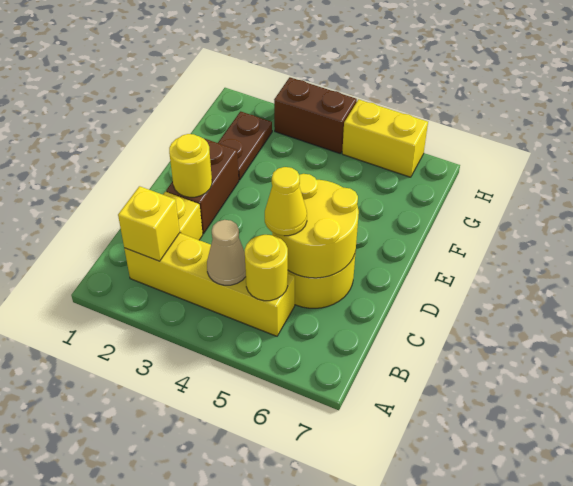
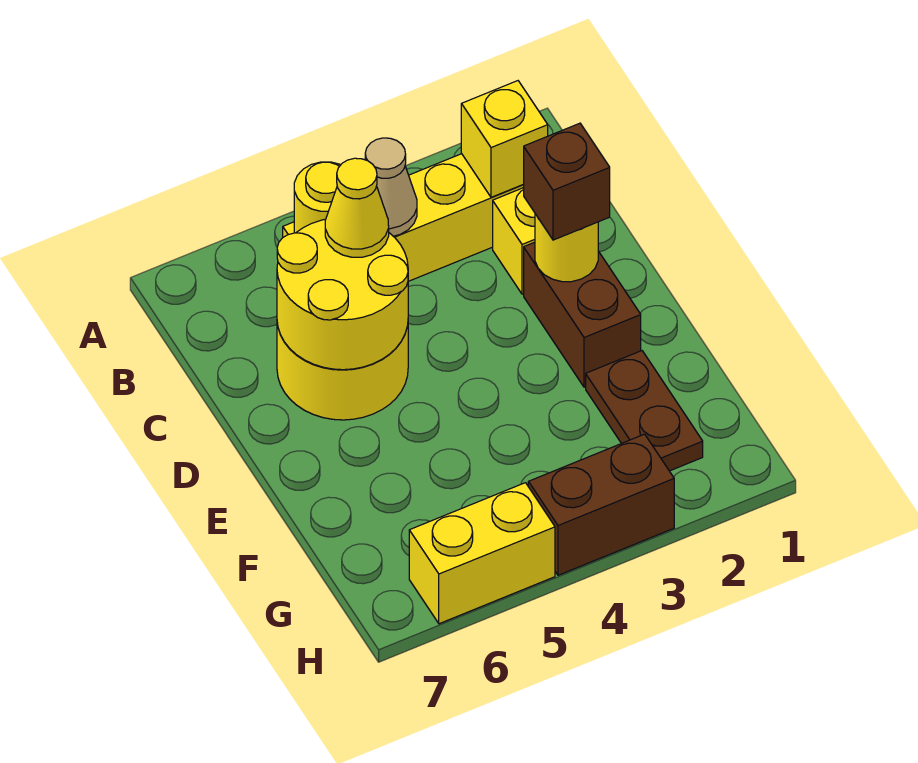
none -> brown brick D2 level 3

